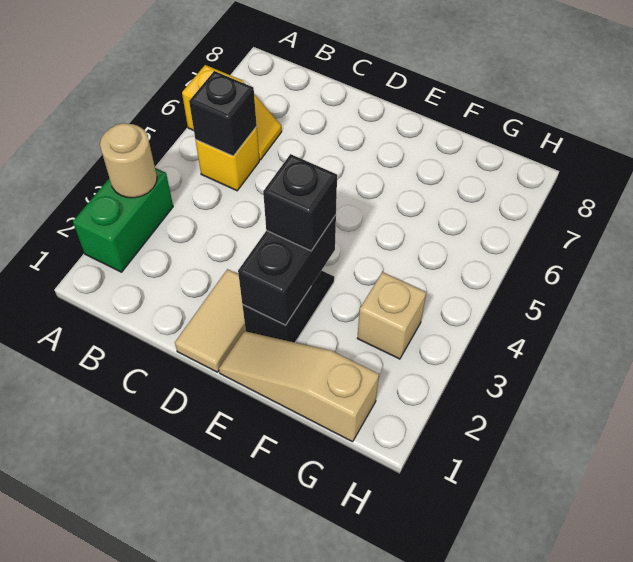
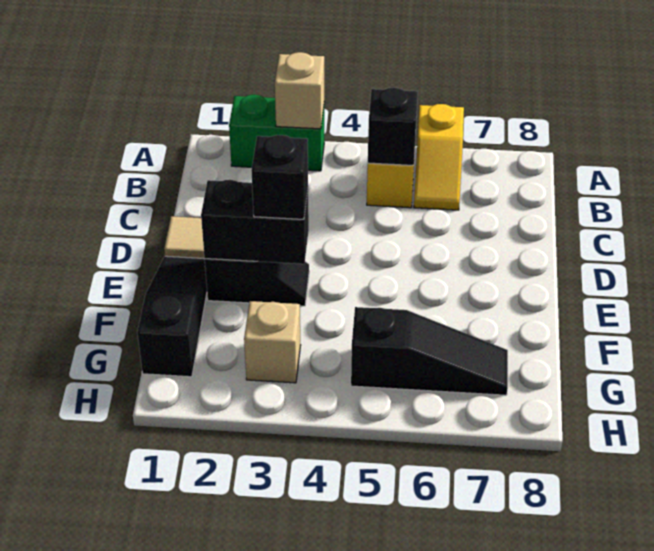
tan round brick A3 level 2 -> tan brick A3 level 2
tan slope E1:G1 level 1 top G -> black slope E1:G1 level 1 top G
none -> black slope G5:G7 level 1 top 5

